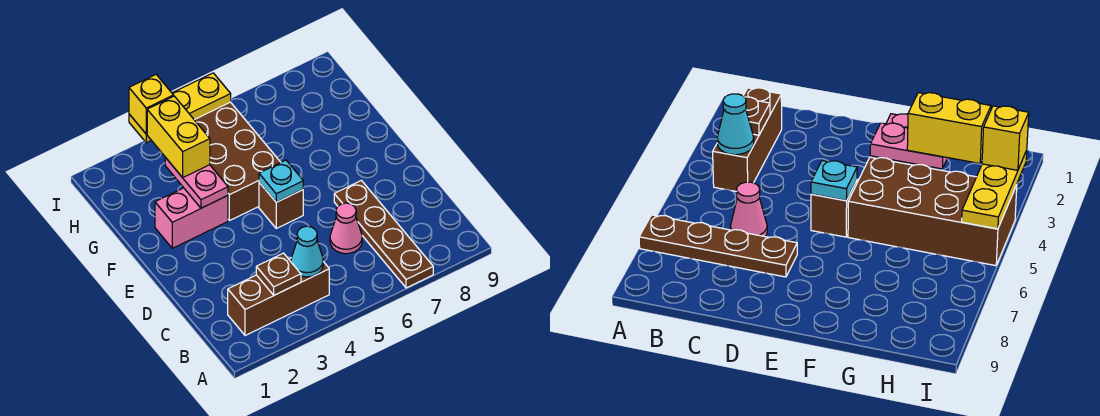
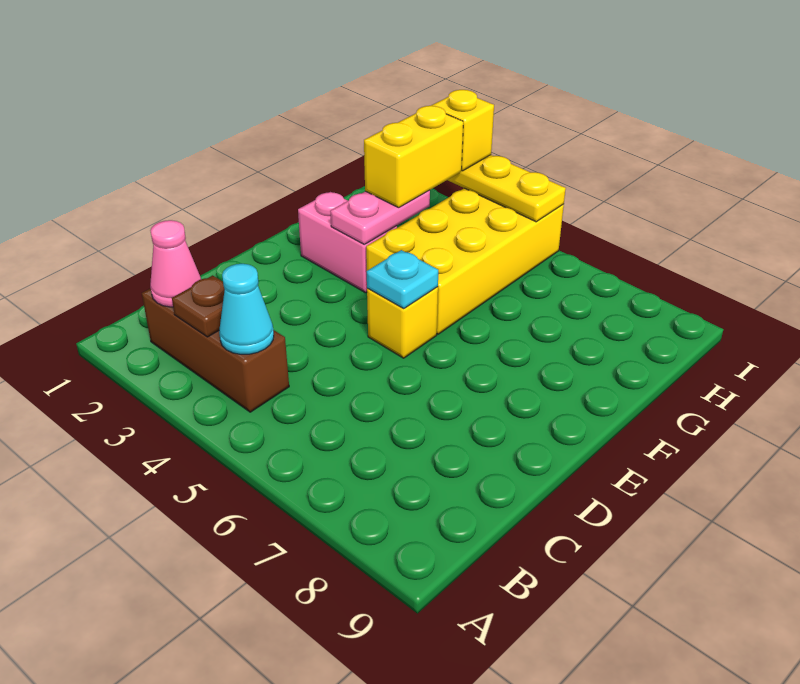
brown plate A7:D7 level 1 -> none
pink cone C6 level 1 -> pink cone B2 level 2
brown brick E5 level 1 -> yellow brick E5 level 1
brown brick F4:I5 level 1 -> yellow brick F4:I5 level 1

